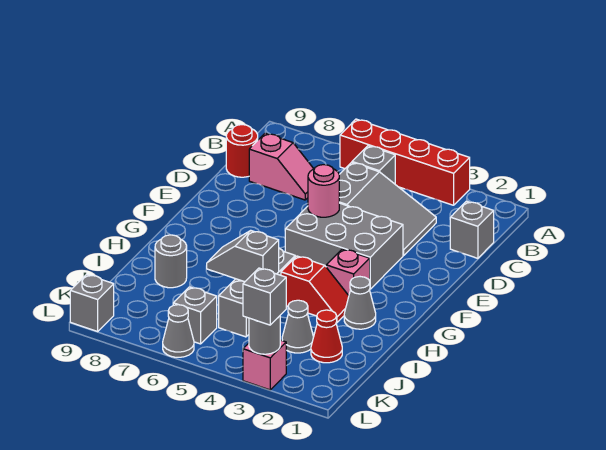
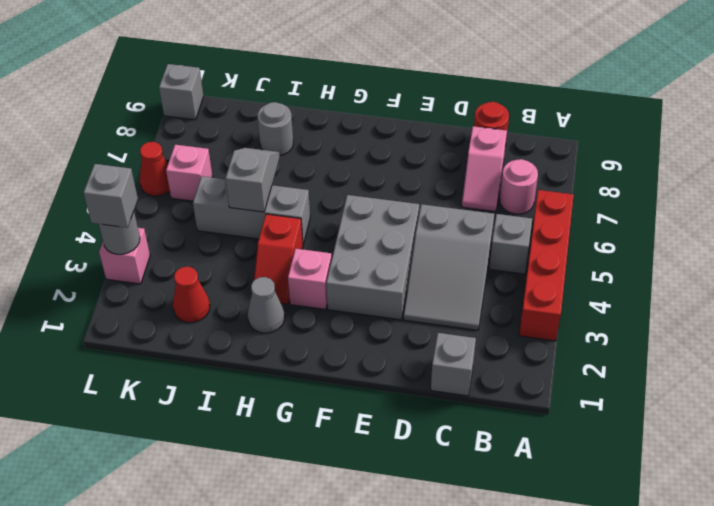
pink round brick E5 level 2 -> pink round brick B7 level 1
grey cone J3 level 1 -> none
grey brick K6 level 1 -> pink brick K6 level 1
grey cone L6 level 1 -> red cone L6 level 1

